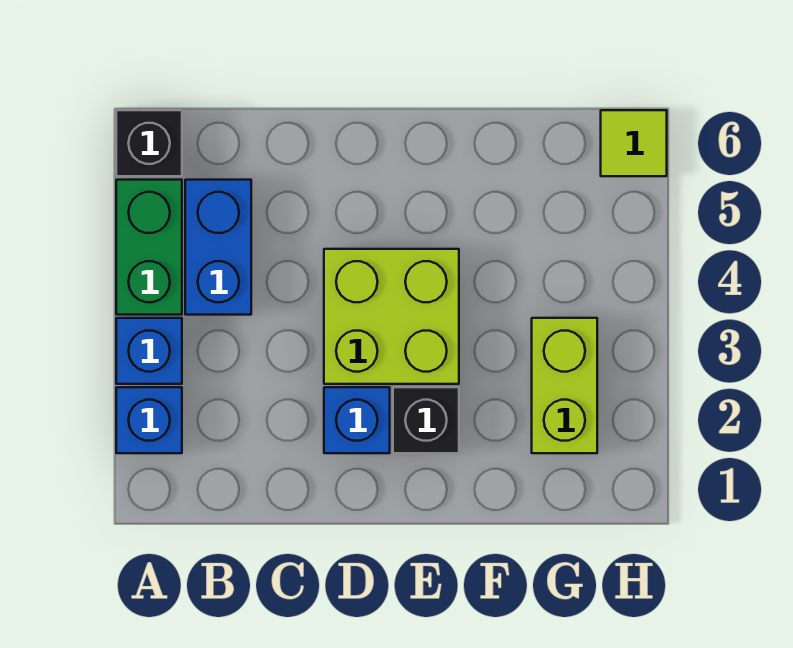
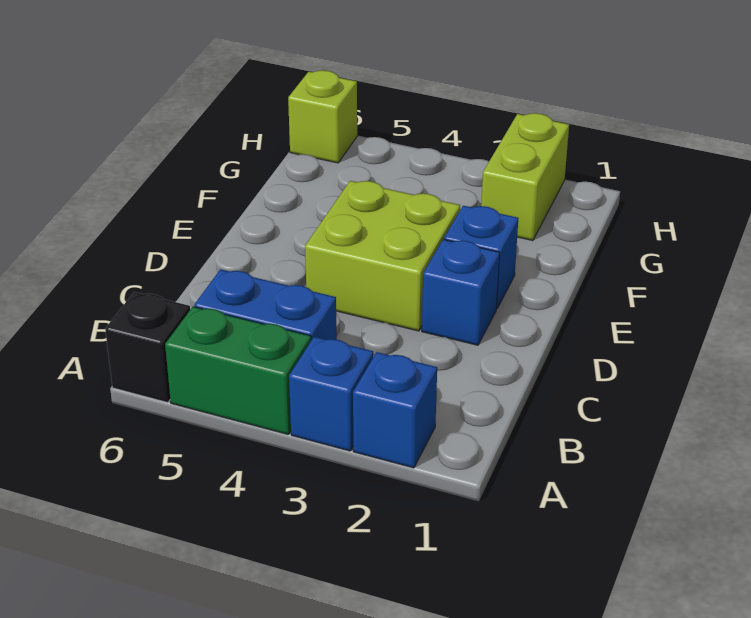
black brick E2 level 1 -> blue brick E2 level 1
lime brick G2:G3 level 1 -> lime brick G2:H2 level 1
lime tile H6 level 1 -> lime brick H6 level 1

